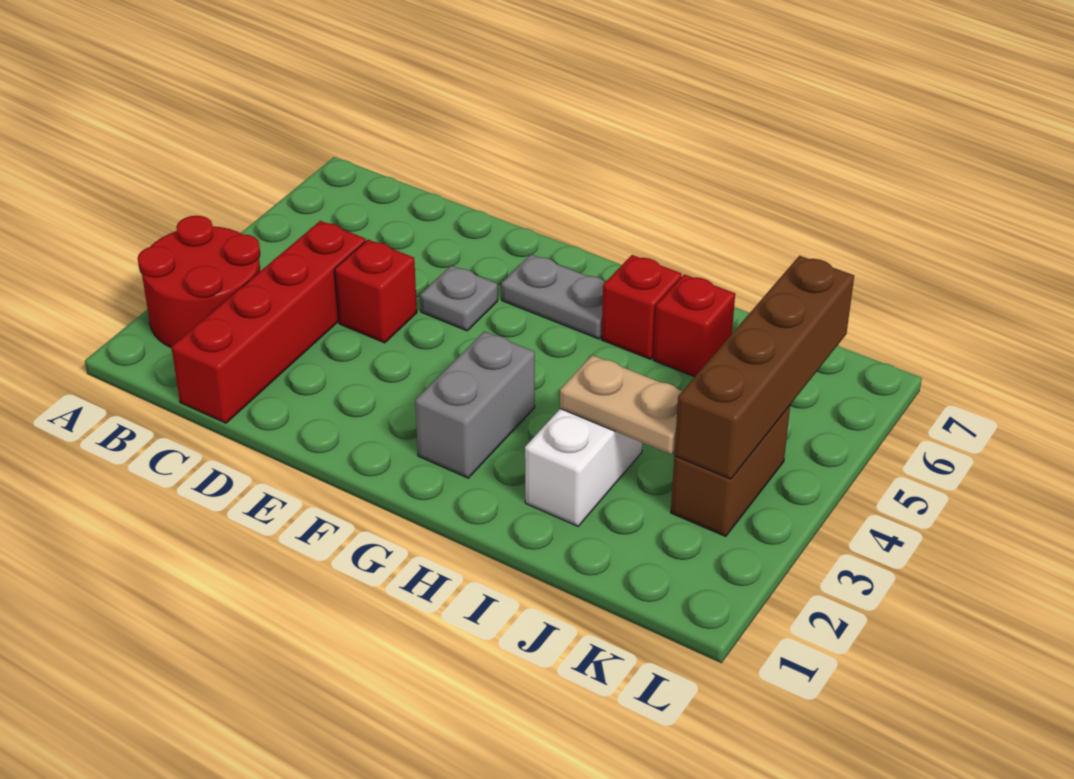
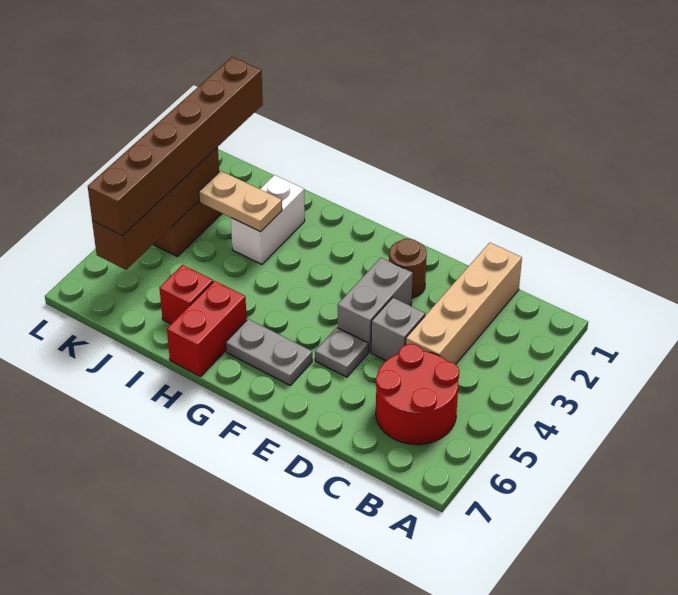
red round brick A2:B3 level 1 -> red round brick B5:C6 level 1
red brick C1:C4 level 1 -> tan brick C1:C4 level 1
red brick D4 level 1 -> grey brick D4 level 1
none -> brown round brick E2 level 1
grey brick G2:G3 level 1 -> grey brick E3:E4 level 1
red brick H6 level 1 -> red brick H6:H7 level 1
none -> brown brick K1:K6 level 3

